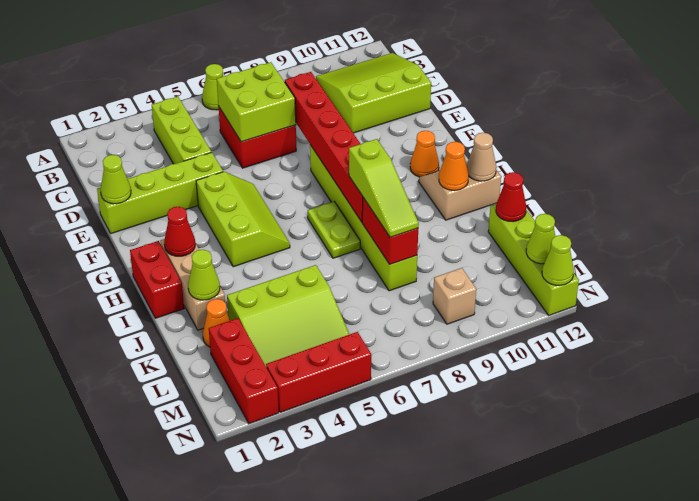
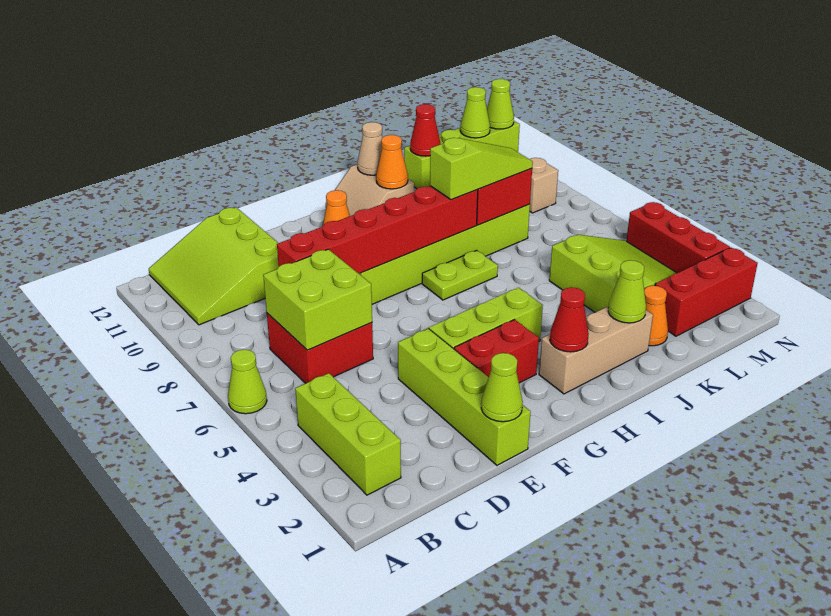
lime brick B4:D4 level 1 -> lime brick B2:B4 level 1
red brick H1:I1 level 1 -> red brick F3:G3 level 1

